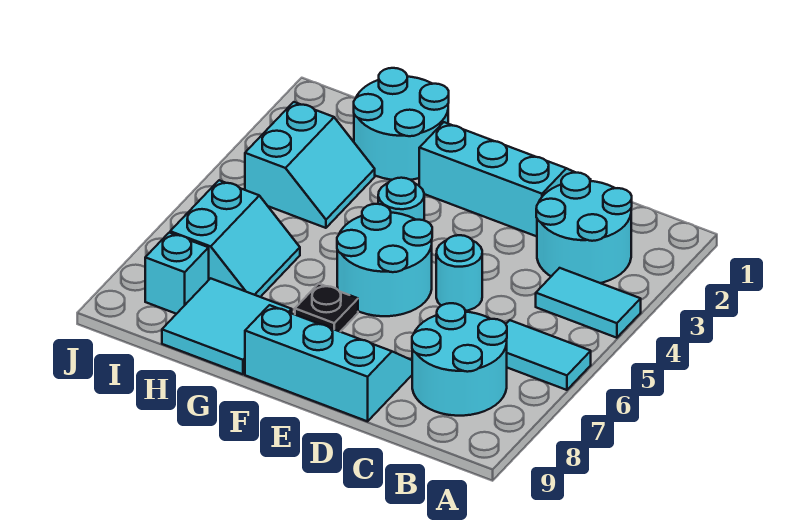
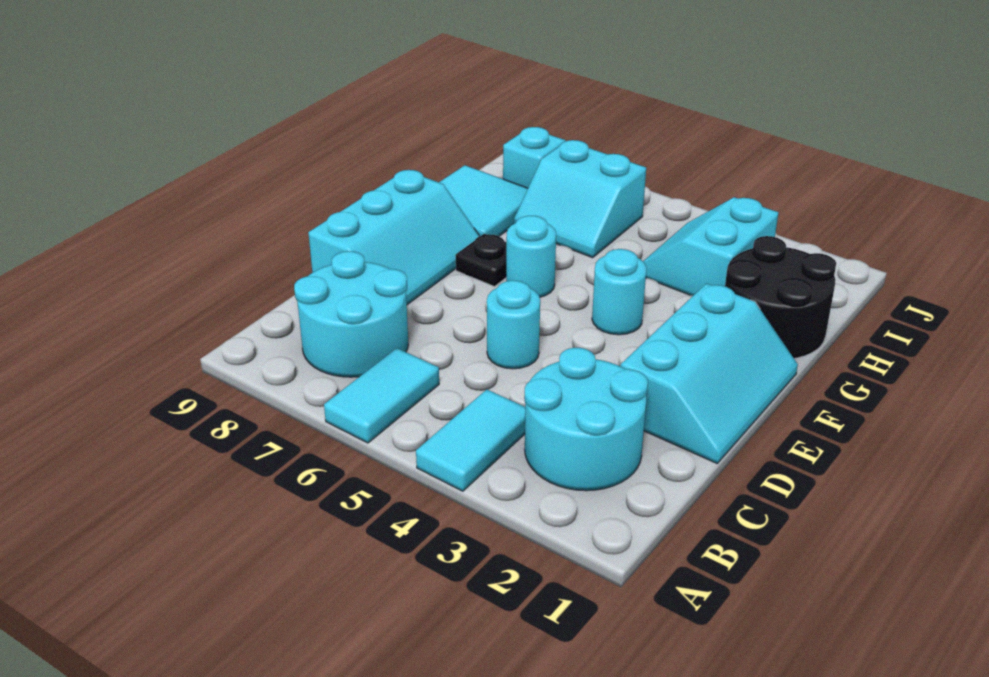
cyan round brick E5:F6 level 1 -> cyan round brick F6 level 1
cyan round brick G1:H2 level 1 -> black round brick G1:H2 level 1
cyan slope H3:I4 level 1 top I -> cyan slope H3:I4 level 1 top 3

